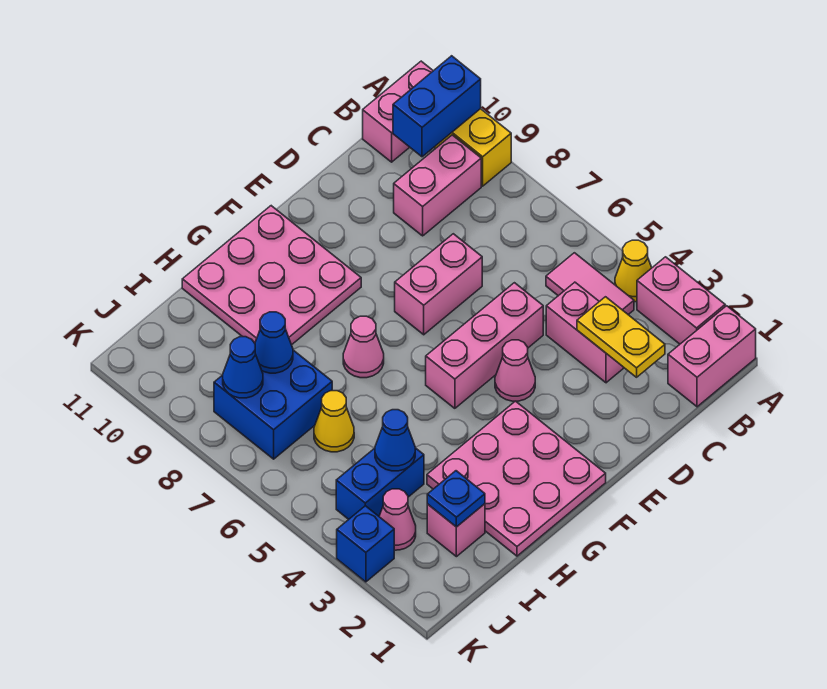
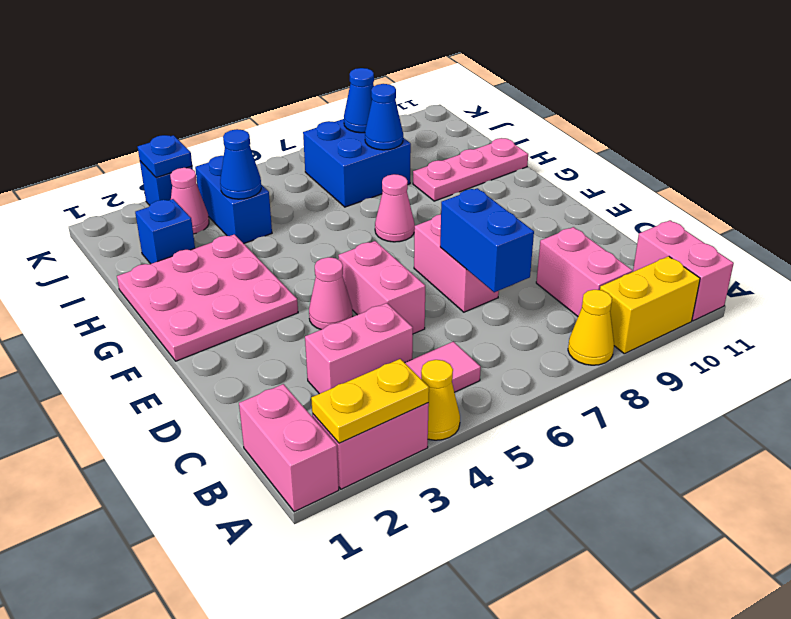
blue brick A10:B10 level 2 -> blue brick C7:D7 level 2
yellow plate C2:C3 level 2 -> yellow plate A2:A3 level 2
pink brick D5:F5 level 1 -> pink brick D5:E5 level 1
pink plate F9:H11 level 1 -> pink plate H9:H11 level 1
pink brick I2 level 1 -> blue brick I2 level 1
blue plate I2 level 2 -> blue plate K3 level 2
yellow cone I6 level 1 -> yellow cone A8 level 1

